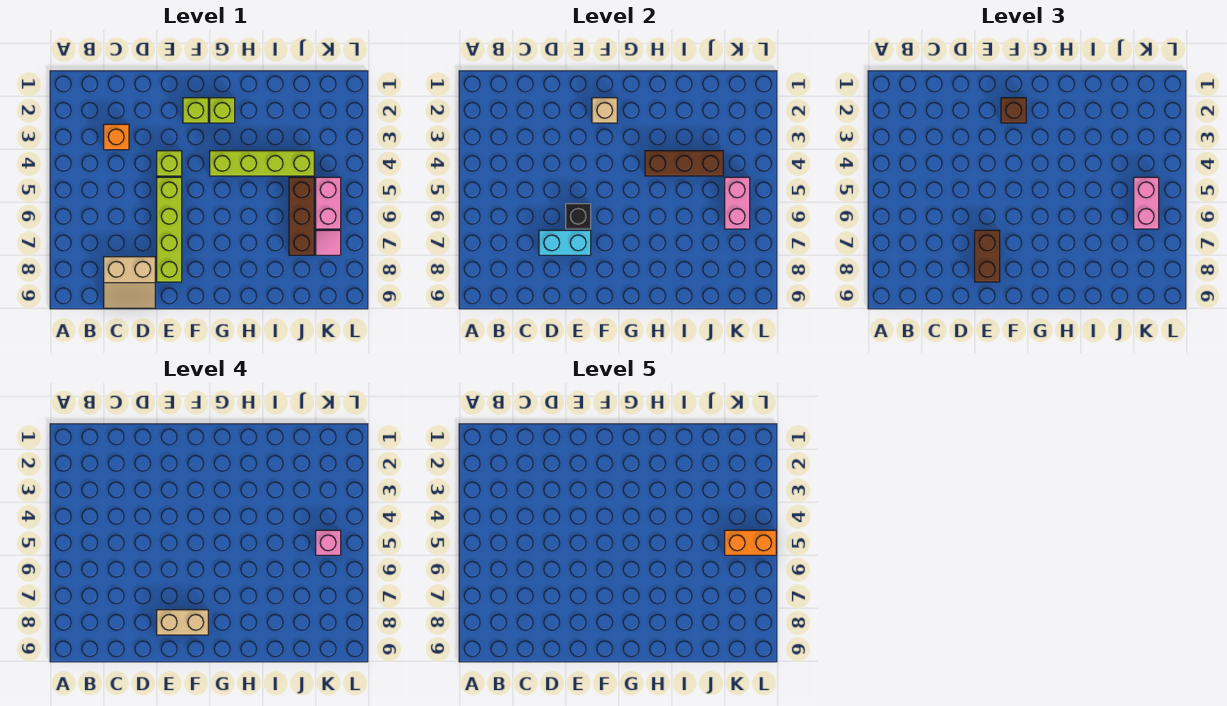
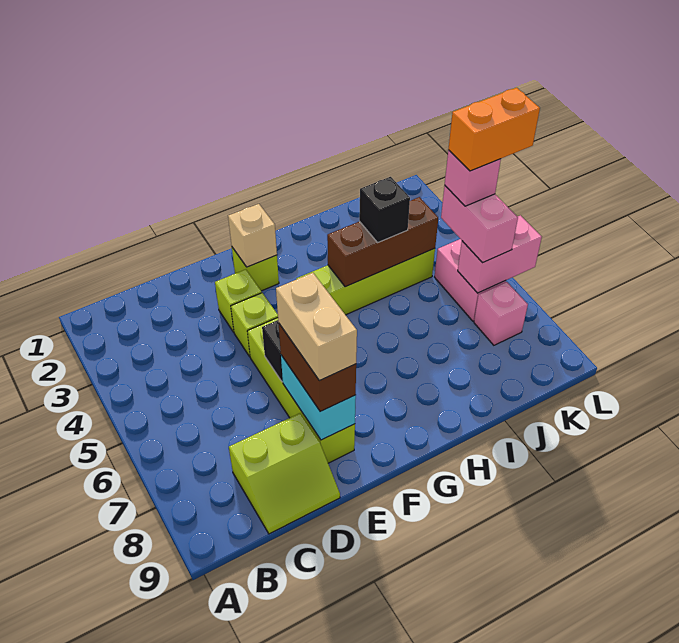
orange brick C3 level 1 -> none
tan slope C8:D9 level 1 top 8 -> lime slope C8:D9 level 1 top 8
cyan brick D7:E7 level 2 -> cyan brick E7:E8 level 2
tan brick E8:F8 level 4 -> tan brick E7:E8 level 4
brown brick F2 level 3 -> none
lime brick G2 level 1 -> lime brick E3 level 1
none -> black brick I4 level 3
brown brick J5:J7 level 1 -> none
pink brick K5:K6 level 2 -> pink brick K6:L6 level 2
pink tile K7 level 1 -> pink brick K7 level 1

